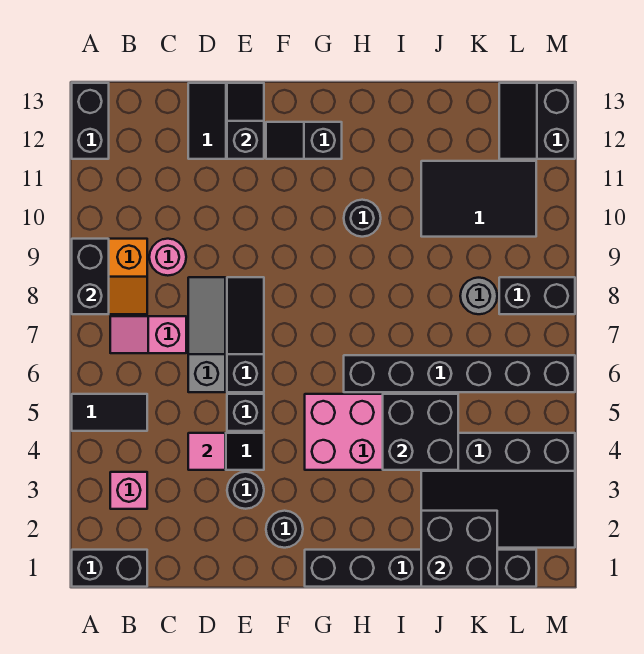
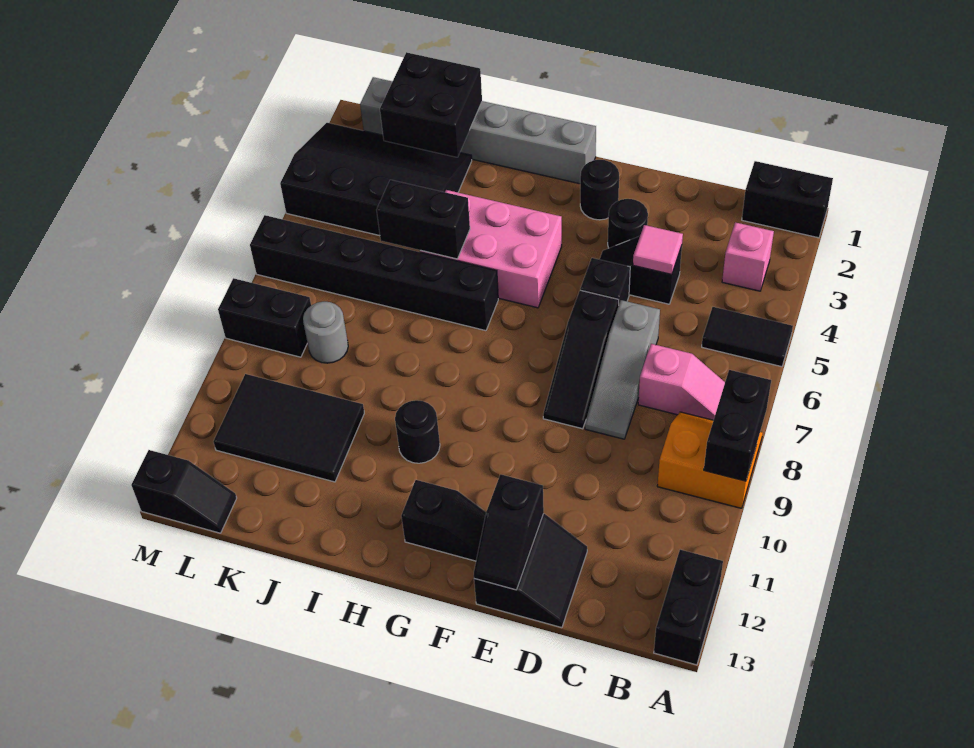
pink round brick C9 level 1 -> none
black brick G1:L1 level 1 -> grey brick G1:L1 level 1
black brick I4:J5 level 2 -> black brick I5:J5 level 2
black slope L12:M13 level 1 top M -> black slope L13:M13 level 1 top M

